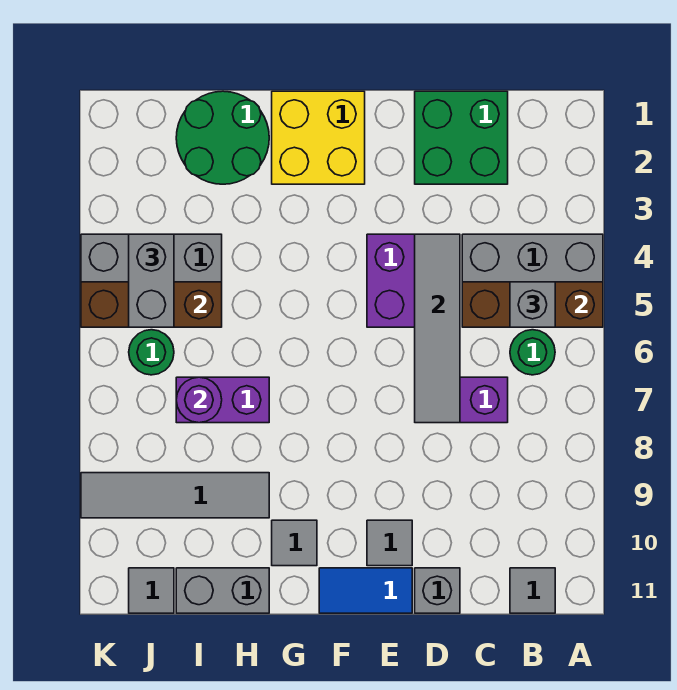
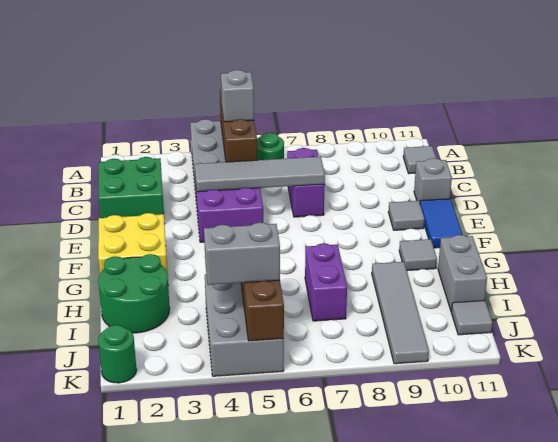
purple round brick I7 level 2 -> none
green round brick J6 level 1 -> green round brick K1 level 1

